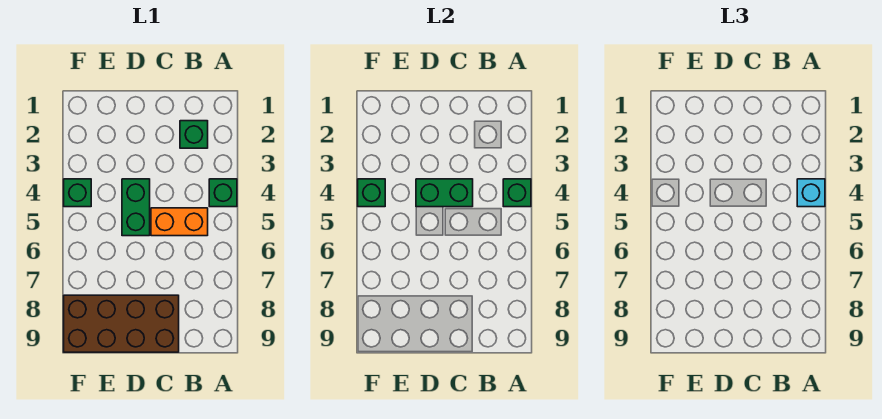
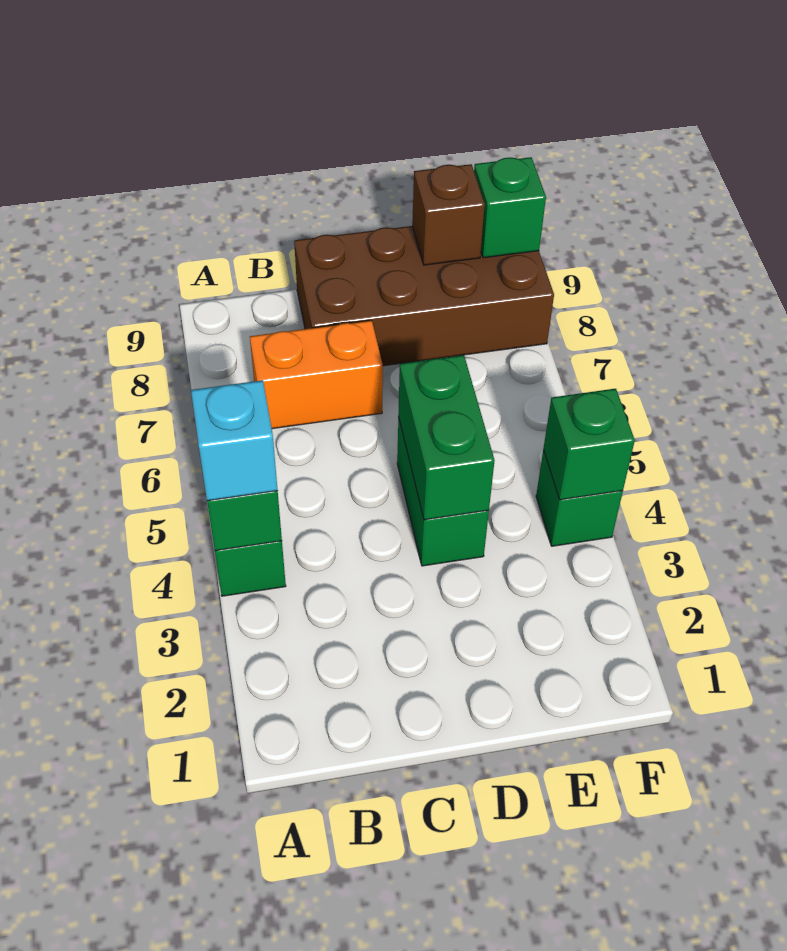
green brick B2 level 1 -> green brick F9 level 2
orange brick B5:C5 level 1 -> orange brick B7:C7 level 1
green brick C4:D4 level 2 -> green brick D4:D5 level 2
none -> brown brick E9 level 2

